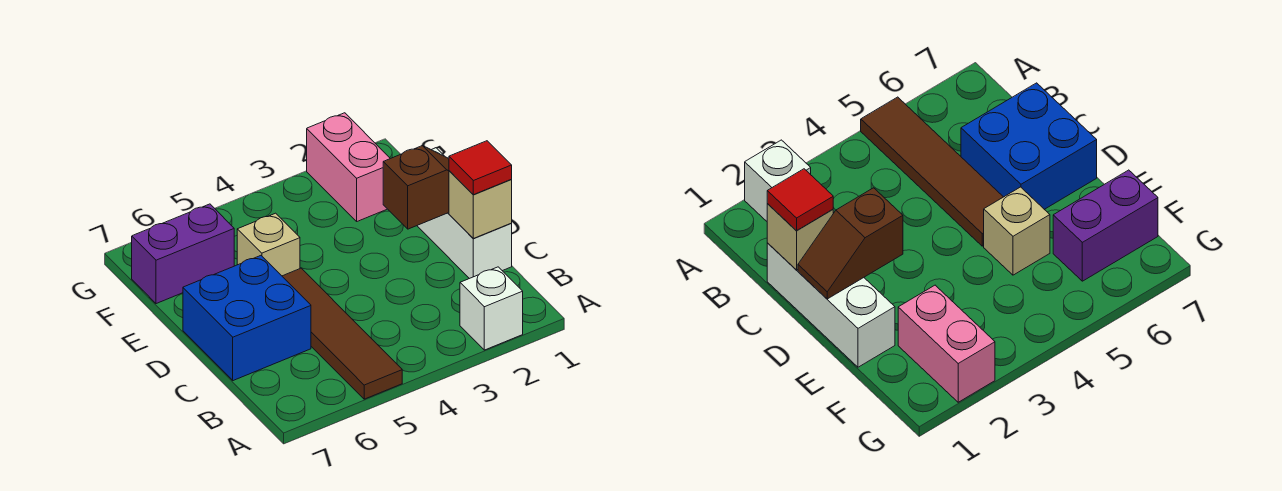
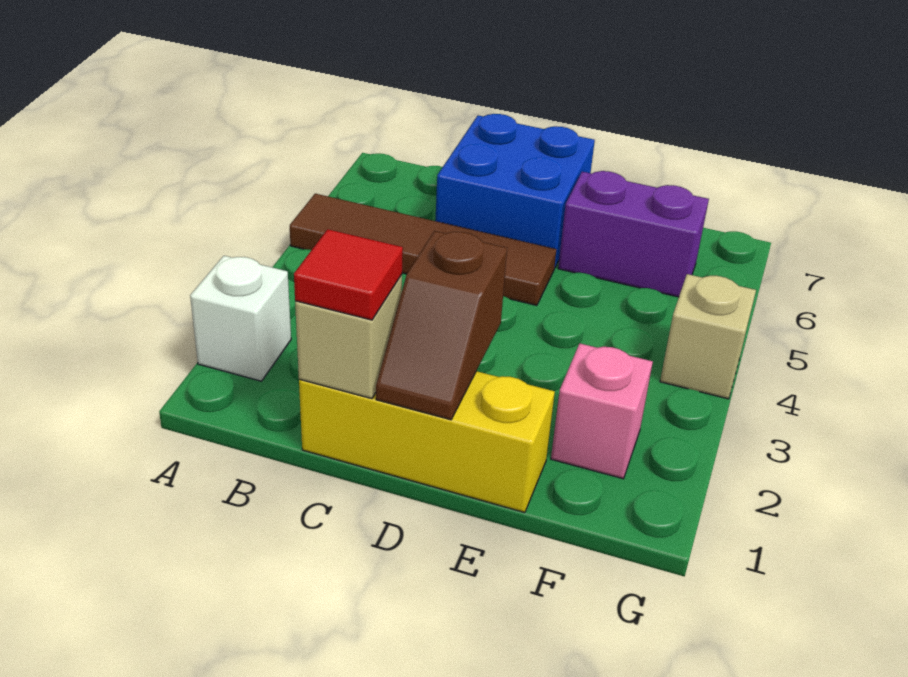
white brick C1:E1 level 1 -> yellow brick C1:E1 level 1
tan brick E5 level 1 -> tan brick G4 level 1
pink brick F2:G2 level 1 -> pink brick F2 level 1
purple brick F6:F7 level 1 -> purple brick E6:F6 level 1

